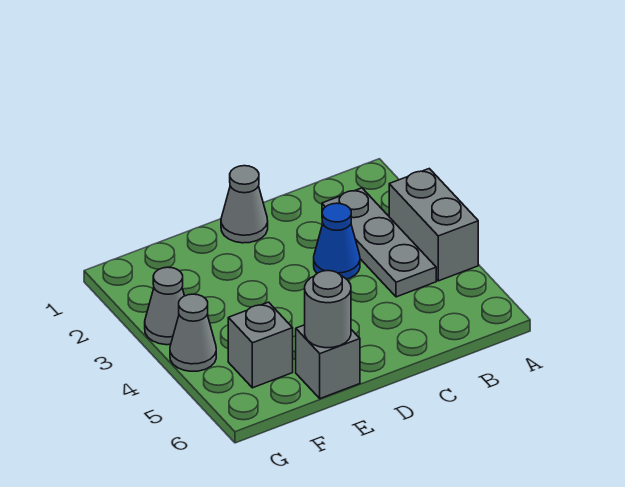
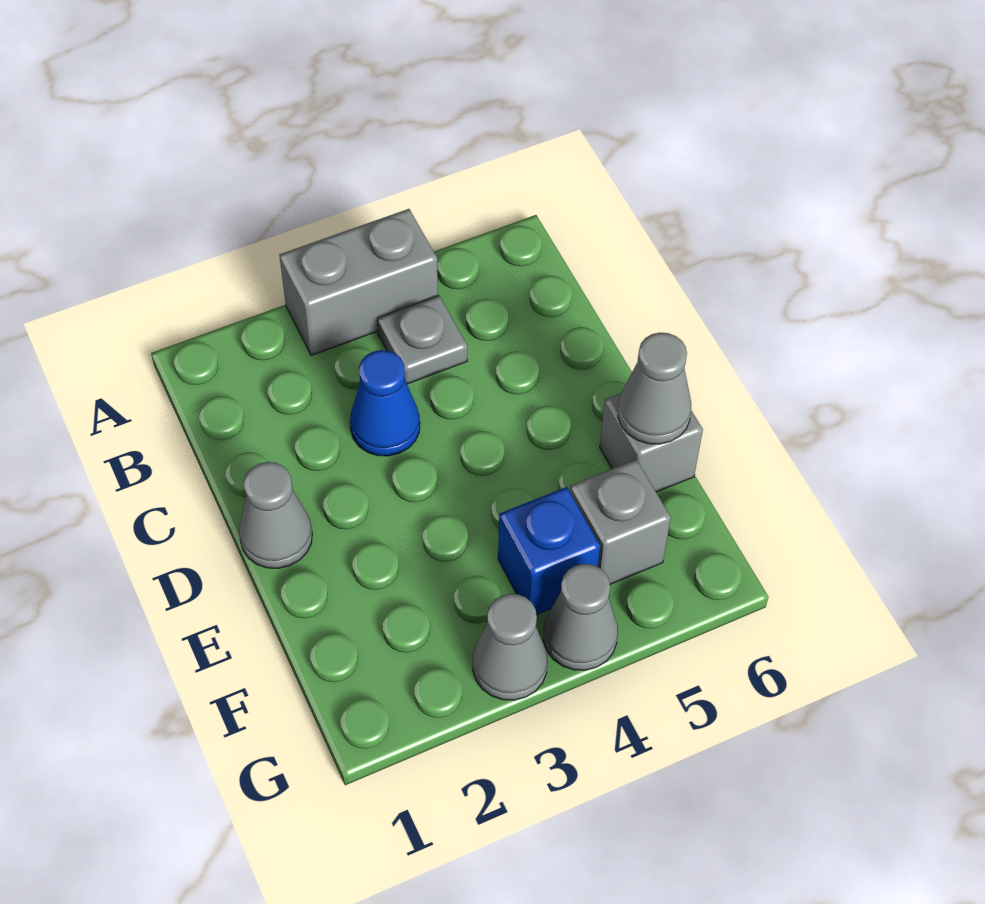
grey plate B2:B4 level 1 -> grey plate B4 level 1
grey round brick E6 level 2 -> grey cone E6 level 2
none -> blue brick F4 level 1

